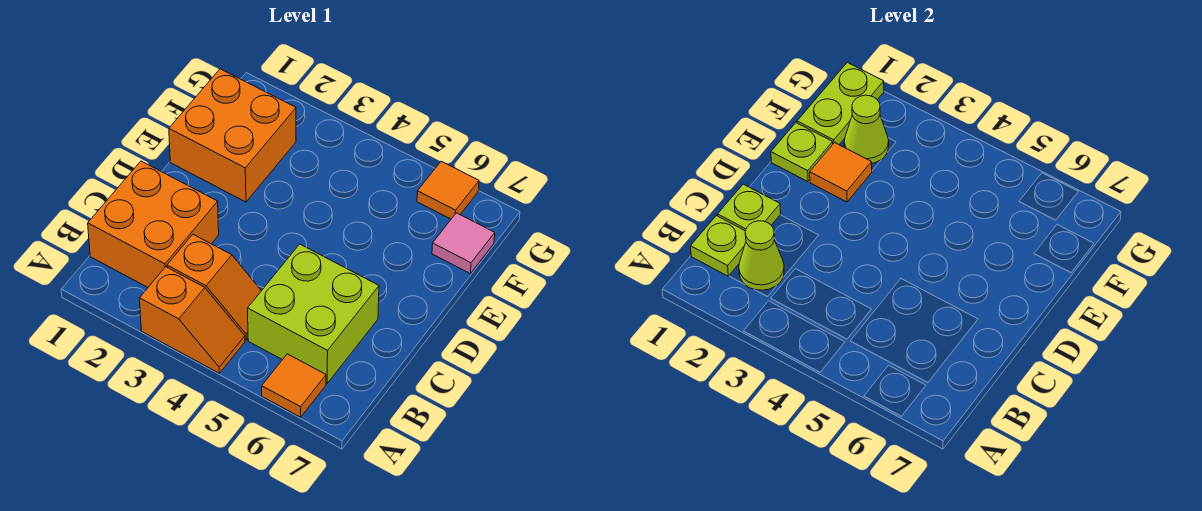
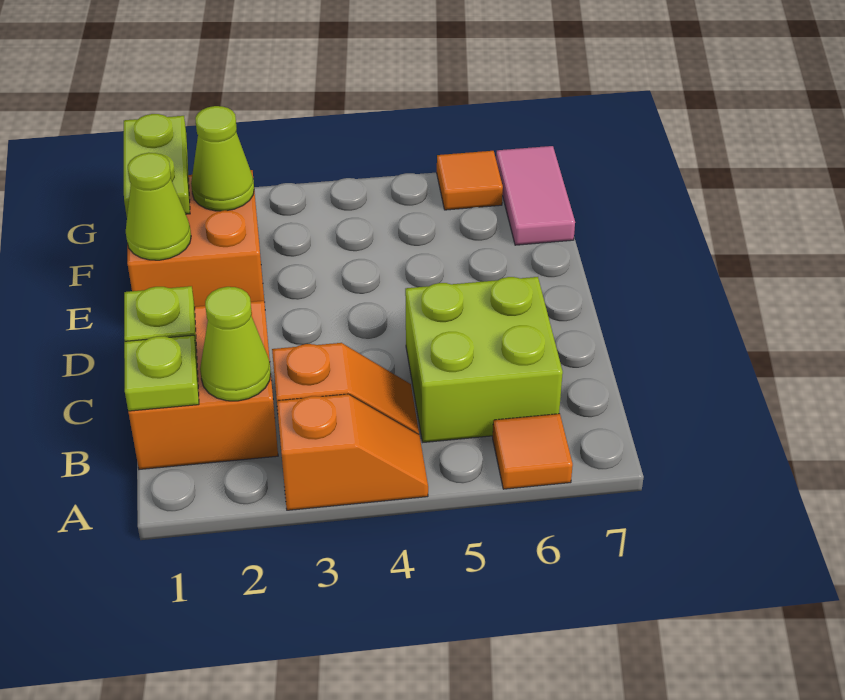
lime plate E1 level 2 -> lime cone E1 level 2
orange tile E2 level 2 -> none
pink tile F7 level 1 -> pink tile F7:G7 level 1

